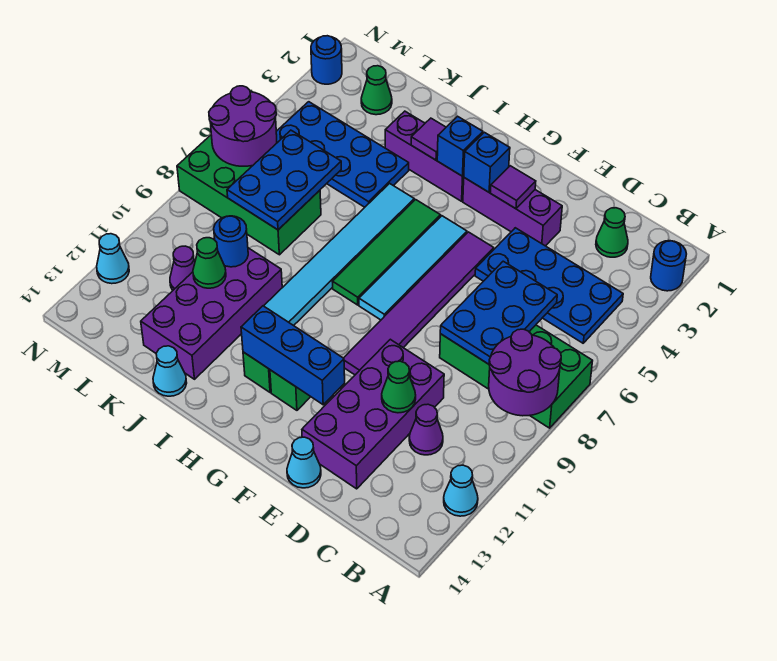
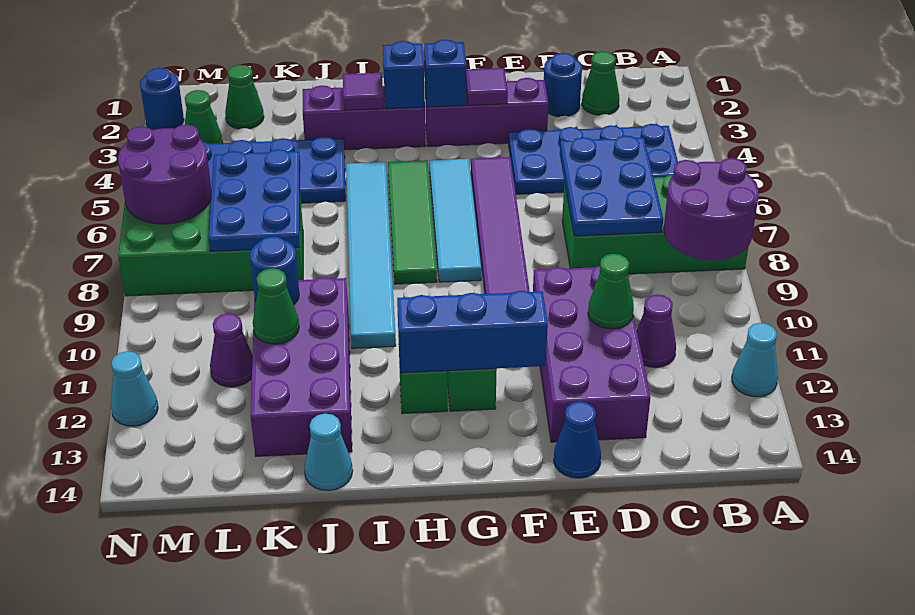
blue round brick A2 level 1 -> blue round brick D2 level 1
cyan cone E14 level 1 -> blue cone E14 level 1
none -> green cone M3 level 1

